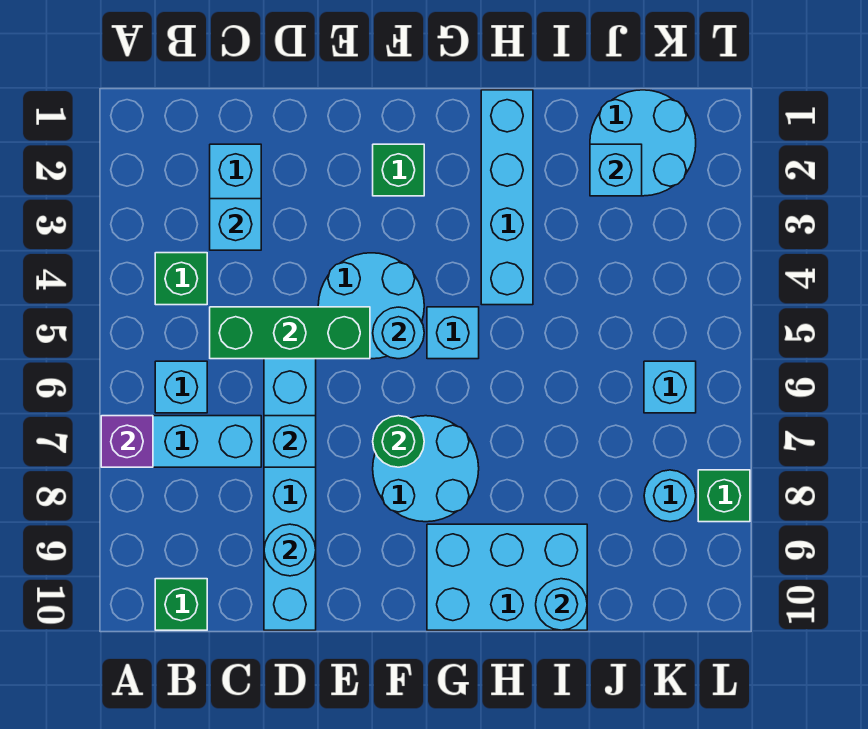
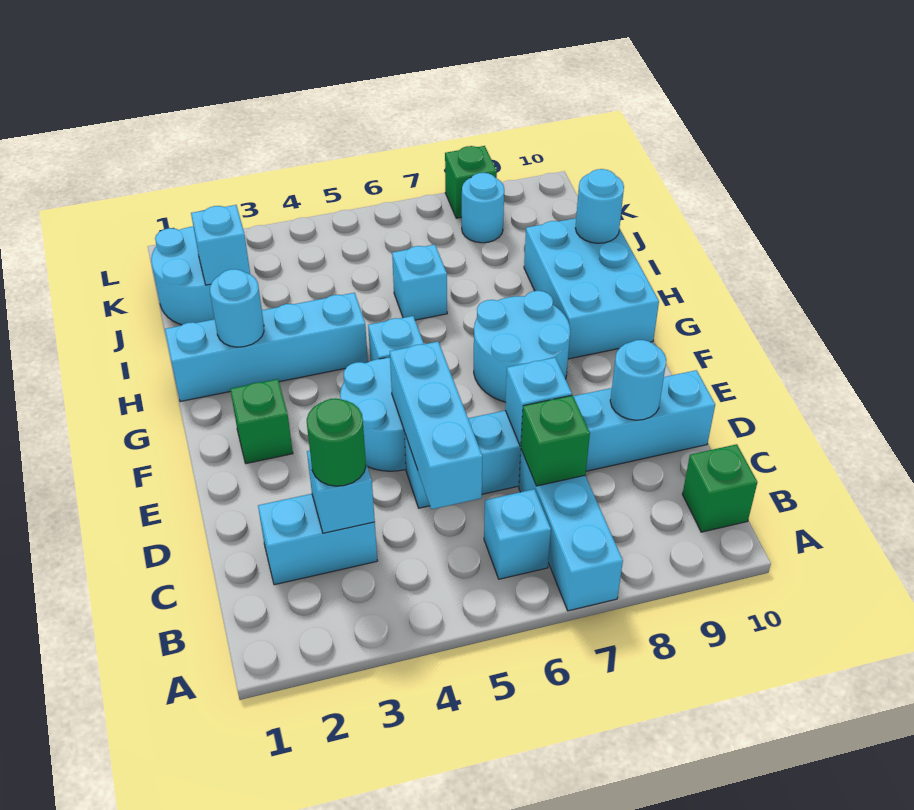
purple brick A7 level 2 -> none
green brick B4 level 1 -> green brick C7 level 2
green brick C5:E5 level 2 -> cyan brick C5:E5 level 2
cyan round brick F5 level 2 -> cyan round brick H2 level 2
green round brick F7 level 2 -> green round brick C3 level 3
cyan brick K6 level 1 -> cyan brick I6 level 1

